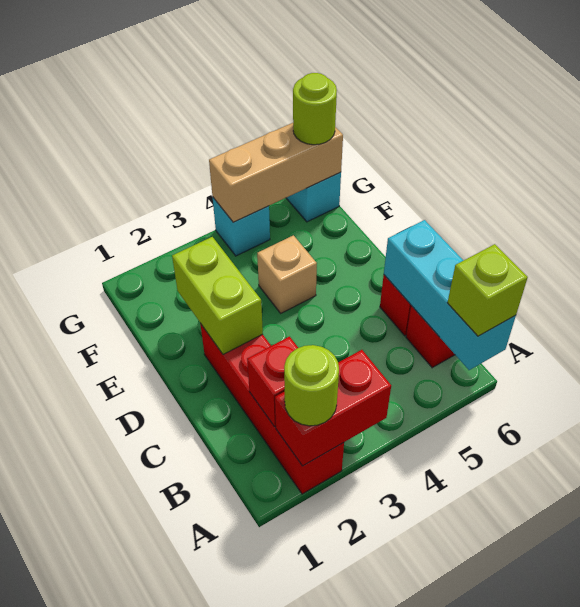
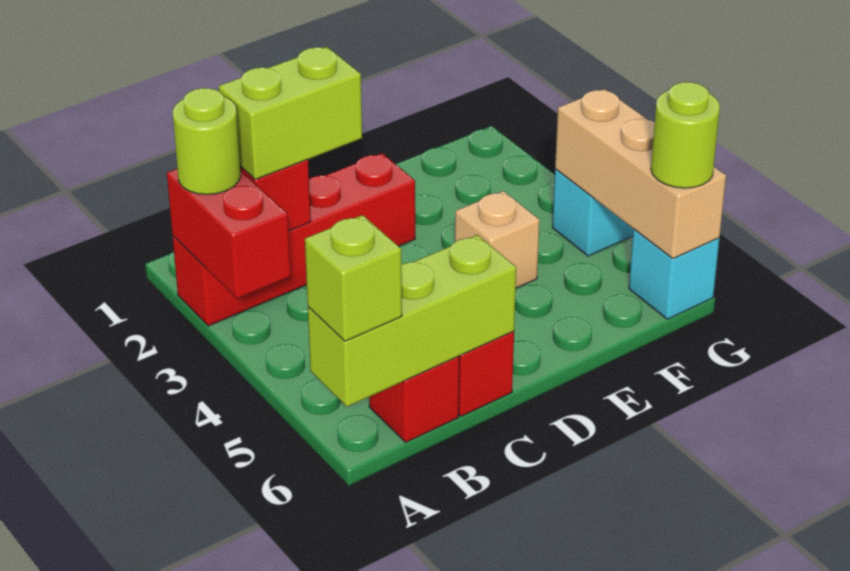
cyan brick A6:C6 level 2 -> lime brick A6:C6 level 2
lime brick D2:E2 level 2 -> lime brick B2:C2 level 3

